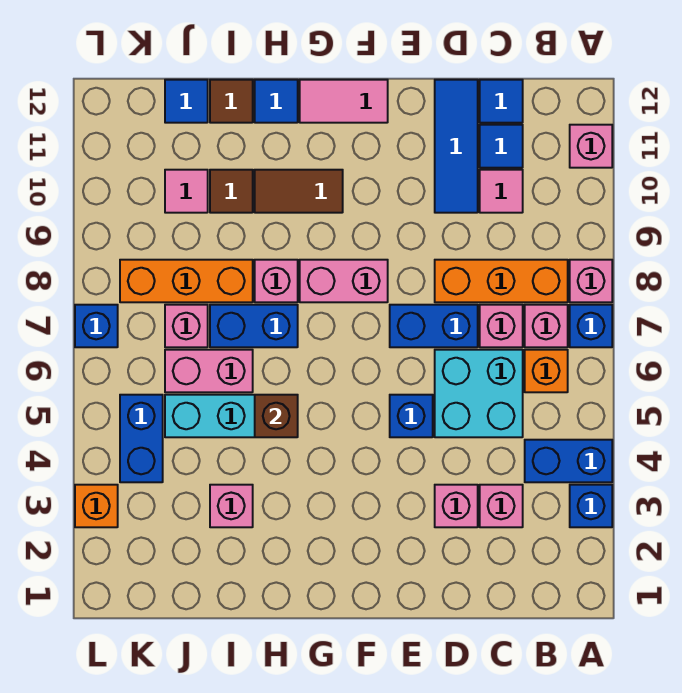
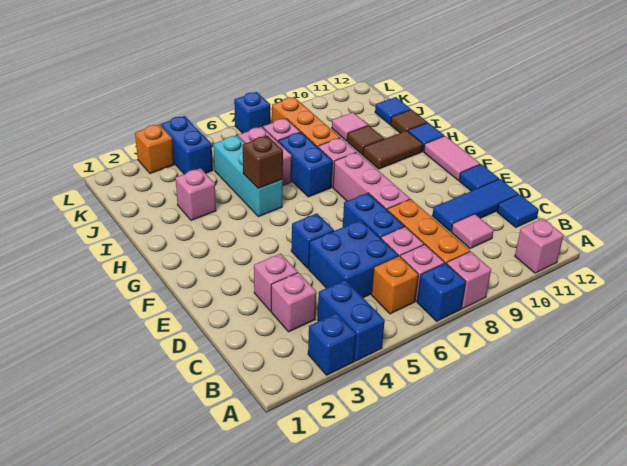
cyan brick C5:D6 level 1 -> blue brick C5:D6 level 1
blue tile C11 level 1 -> blue tile E12 level 1
pink brick F8:G8 level 1 -> pink brick E8:G8 level 1
brown tile G10:H10 level 1 -> brown tile H10:H11 level 1
blue brick K4:K5 level 1 -> blue brick K4:L4 level 1

